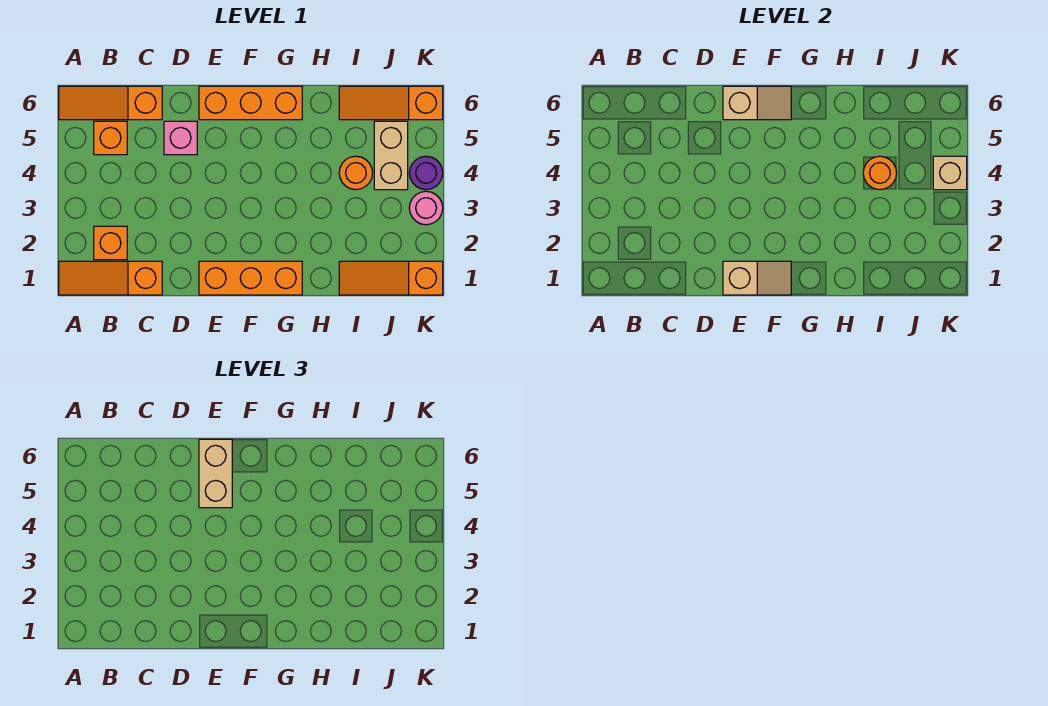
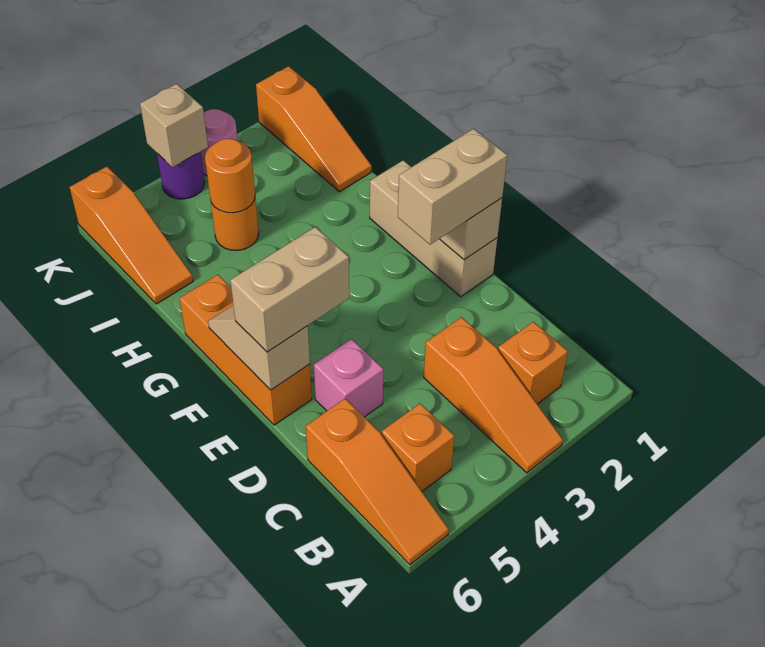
orange slope A1:C1 level 1 top C -> orange slope A3:C3 level 1 top C
orange brick E1:G1 level 1 -> tan brick E1:G1 level 1
tan brick J4:J5 level 1 -> tan brick E1:E2 level 3

